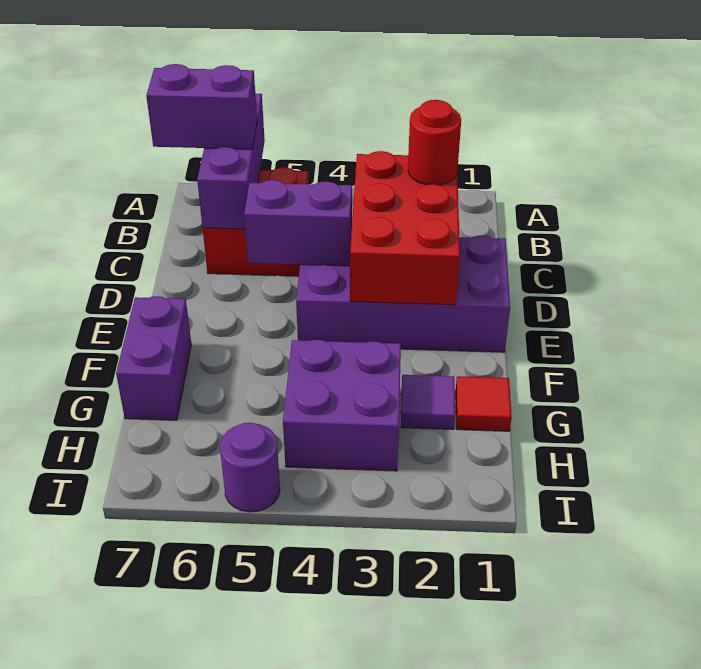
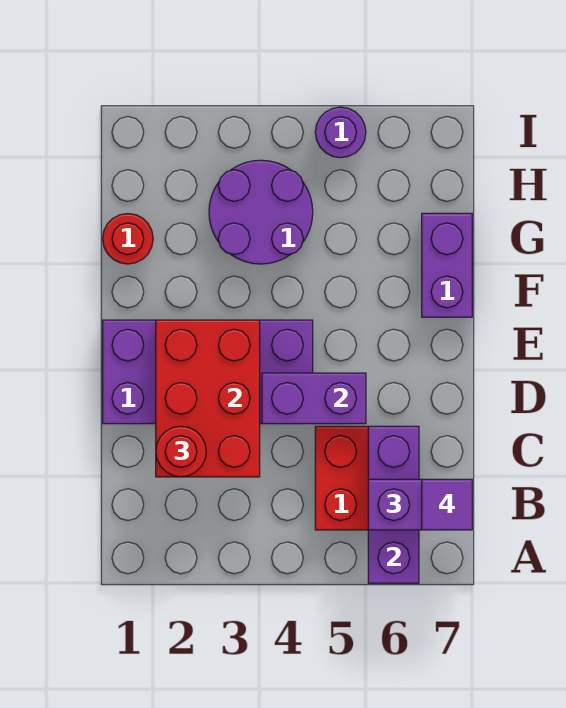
red tile G1 level 1 -> red round brick G1 level 1
purple tile G2 level 1 -> purple tile B7 level 4
purple brick G3:H4 level 1 -> purple round brick G3:H4 level 1

